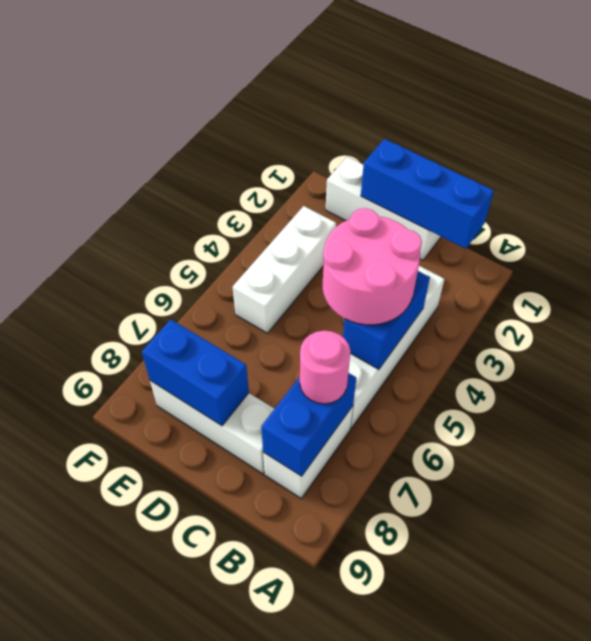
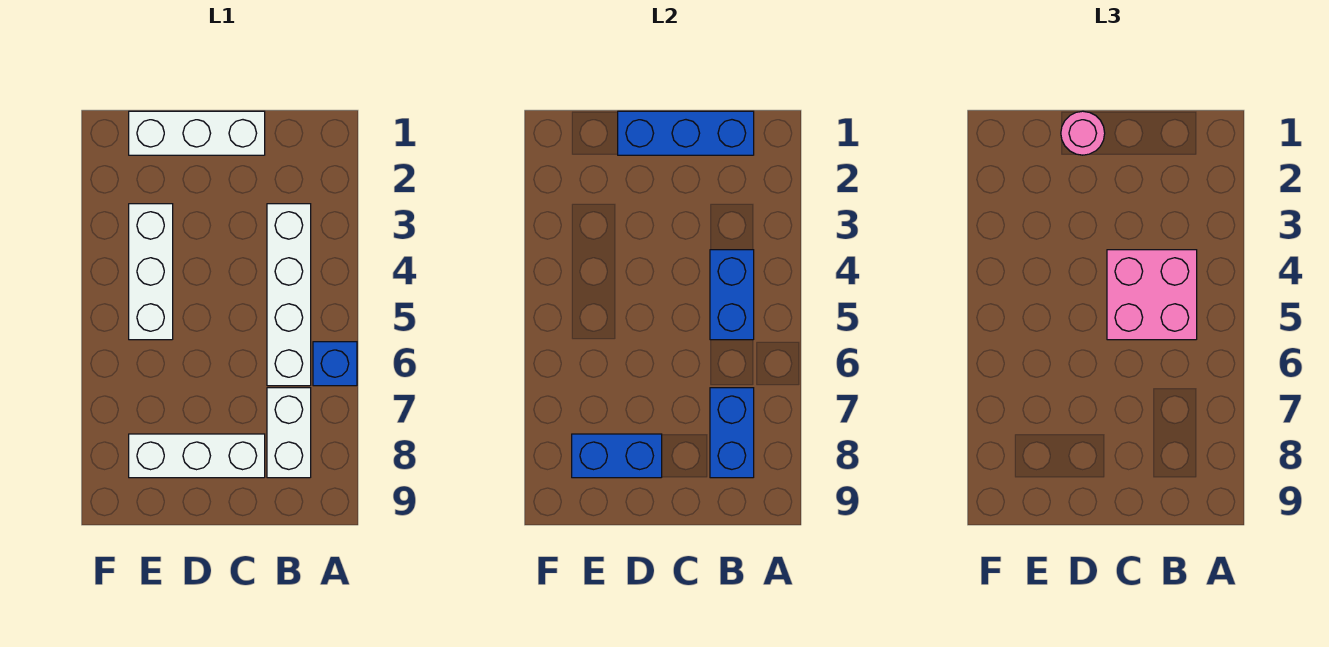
none -> blue brick A6 level 1
pink round brick B4:C5 level 3 -> pink brick B4:C5 level 3
pink round brick B7 level 3 -> pink round brick D1 level 3

